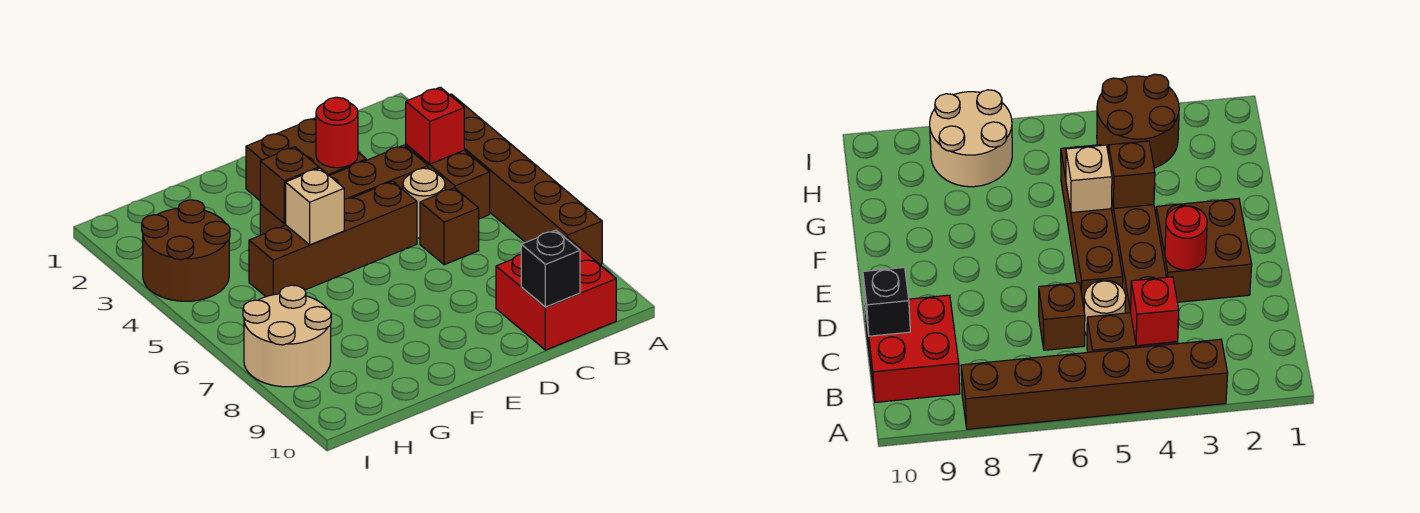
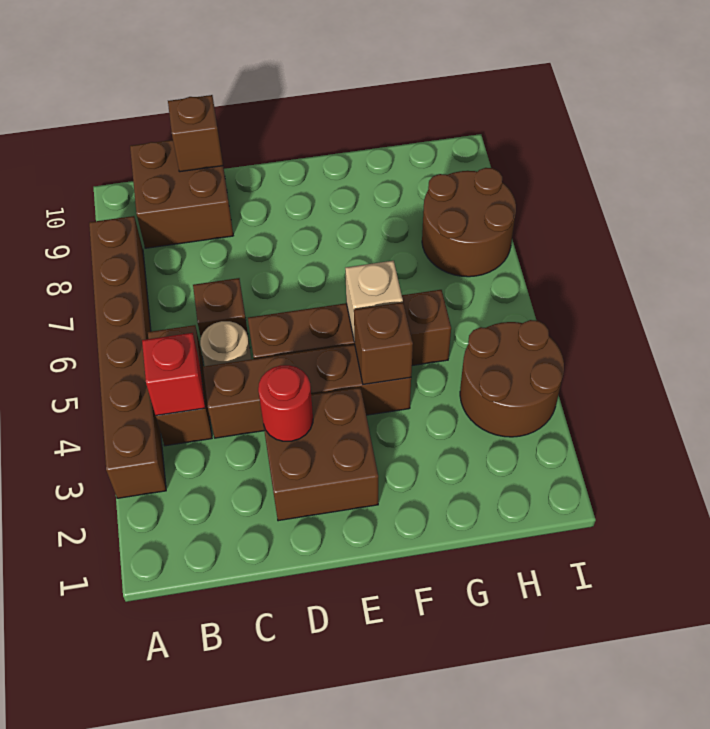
red brick B9:C10 level 1 -> brown brick B9:C10 level 1
black brick C10 level 2 -> brown brick C10 level 2
tan round brick H7:I8 level 1 -> brown round brick H7:I8 level 1

